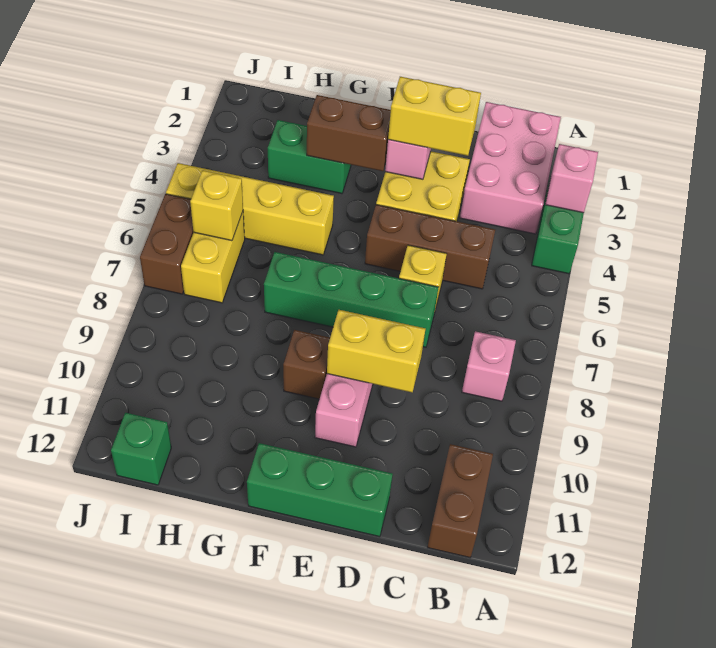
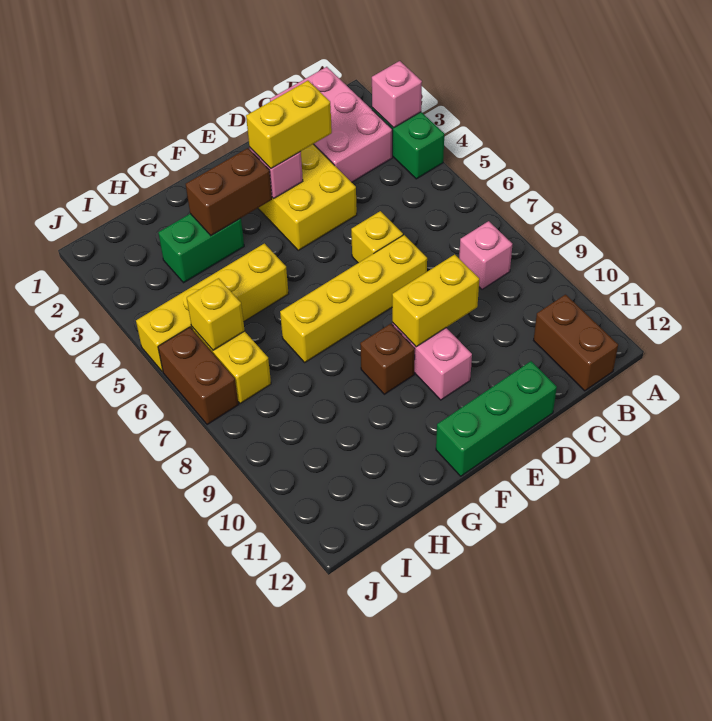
brown brick C5:E5 level 1 -> none
green brick D7:G7 level 1 -> yellow brick D7:G7 level 1
green brick I12 level 1 -> none

